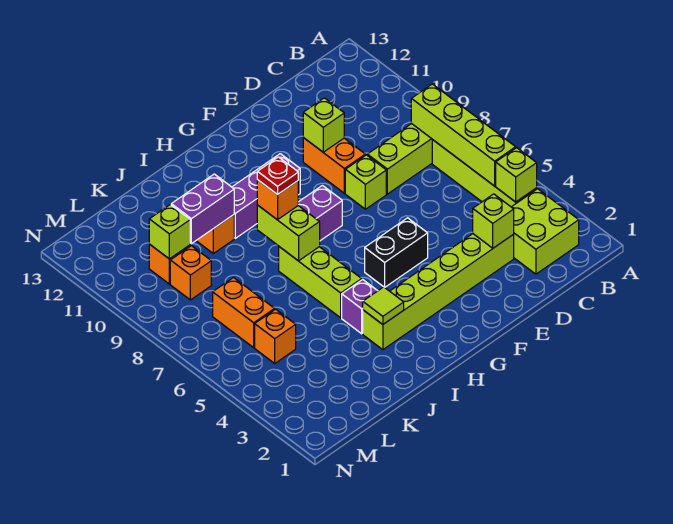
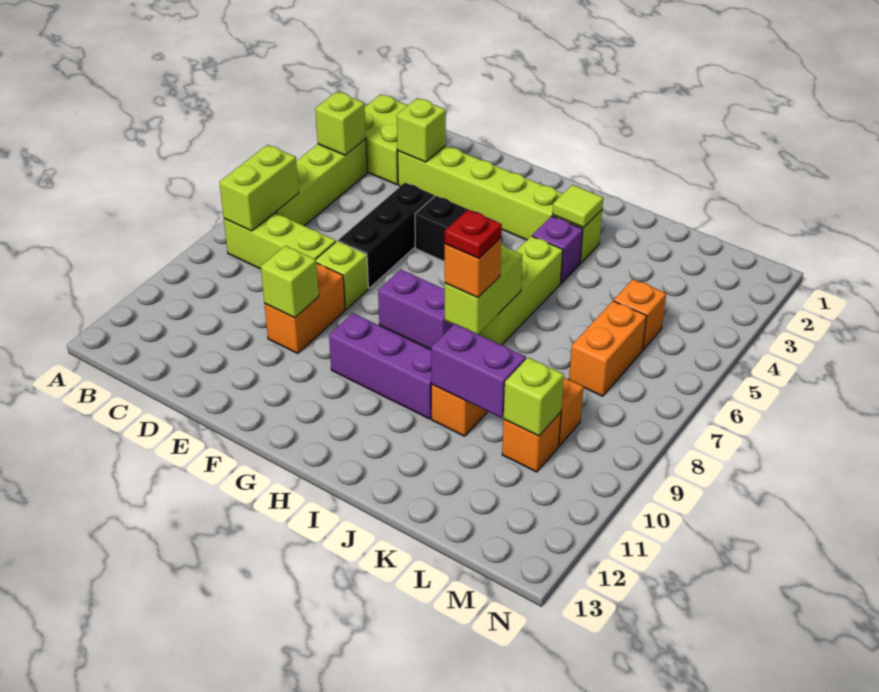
lime brick B5:B8 level 2 -> lime brick B7:B8 level 2
none -> black brick E5:E7 level 1

